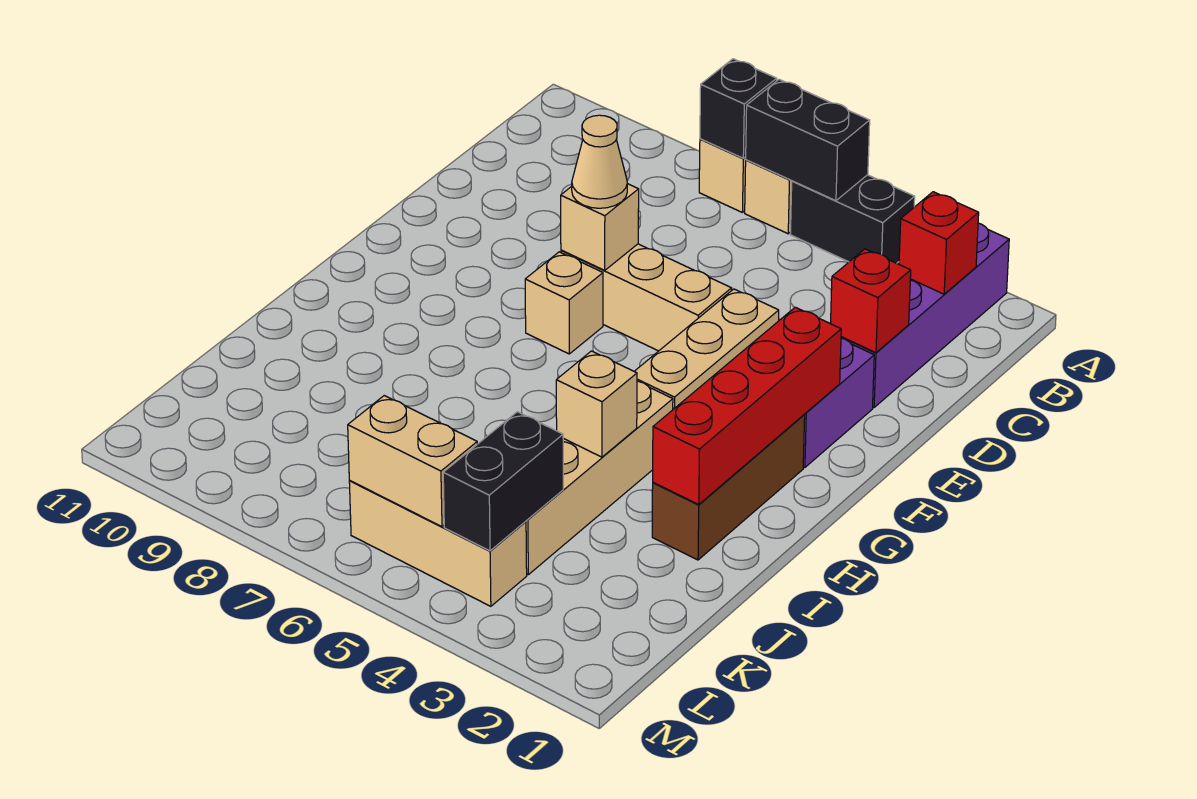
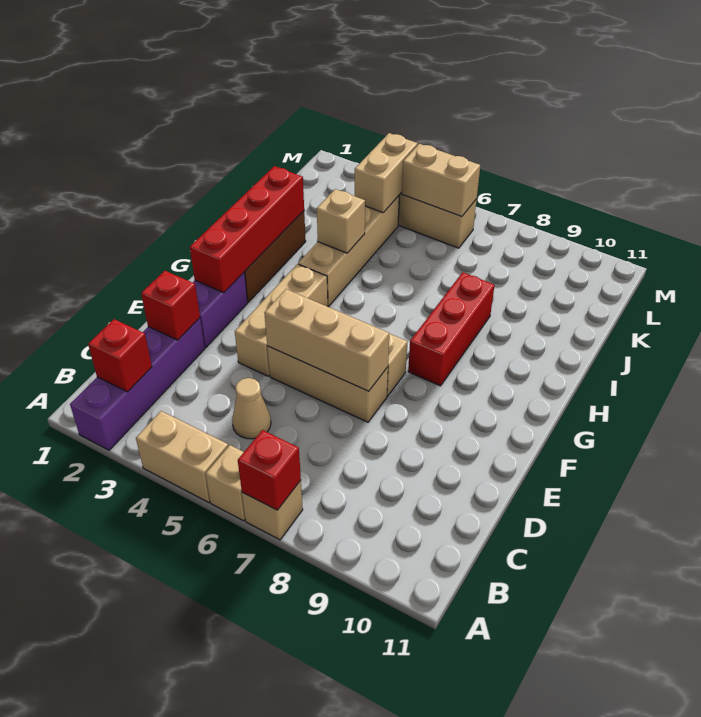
black brick A4:A5 level 1 -> tan brick A4:A5 level 1
black brick A5:A6 level 2 -> none
black brick A7 level 2 -> red brick A7 level 2
tan brick E7 level 2 -> tan brick E5:E7 level 2
tan cone E7 level 3 -> tan cone C5 level 1
none -> red brick G8:I8 level 1
black brick K4:L4 level 2 -> tan brick K4:L4 level 2

